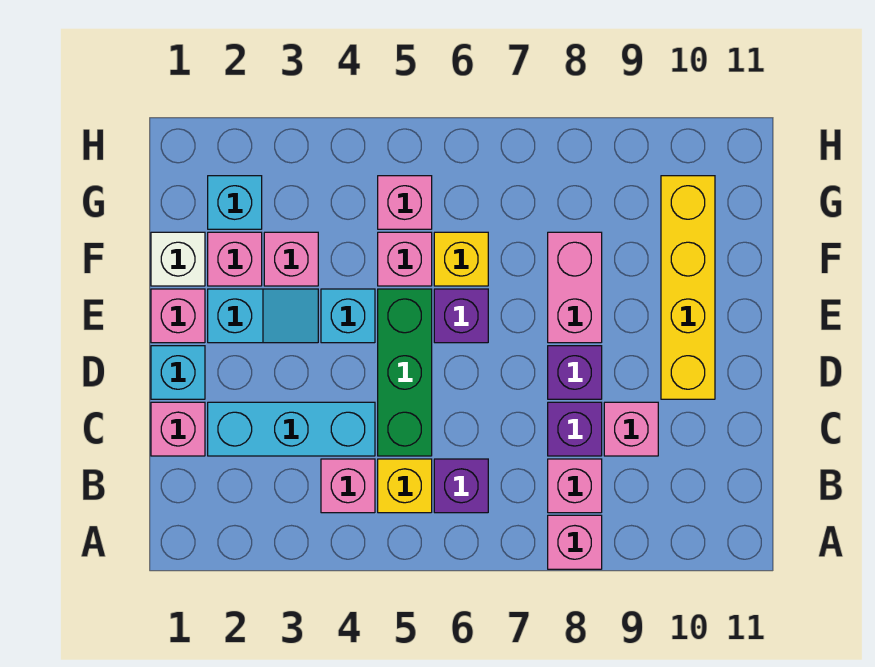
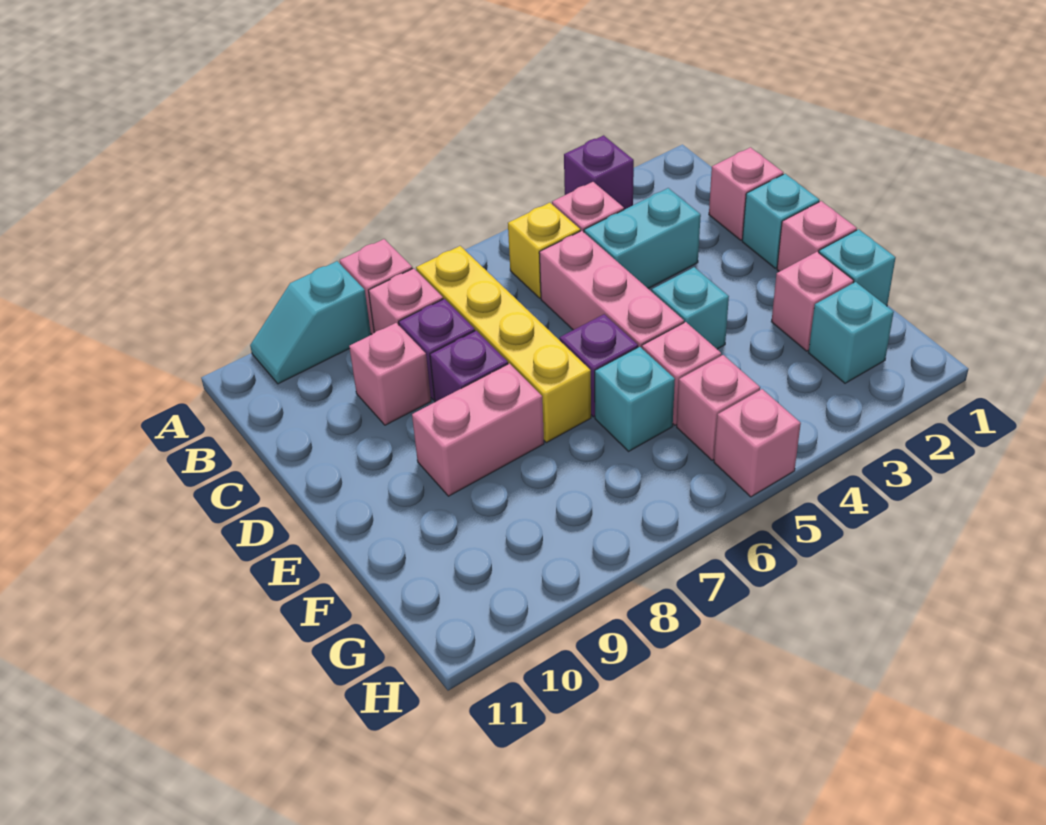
purple brick B6 level 1 -> purple brick A3 level 1
cyan brick C2:C4 level 1 -> cyan brick C3:C4 level 1
green brick C5:E5 level 1 -> pink brick C5:E5 level 1
yellow brick D10:G10 level 1 -> yellow brick B7:E7 level 1
cyan slope E2:E3 level 1 top 2 -> cyan slope A9:A10 level 1 top 9
pink brick E8:F8 level 1 -> pink brick E8:E9 level 1
white brick F1 level 1 -> cyan brick F1 level 1
pink brick F3 level 1 -> pink brick H5 level 1
yellow brick F6 level 1 -> cyan brick F6 level 1

